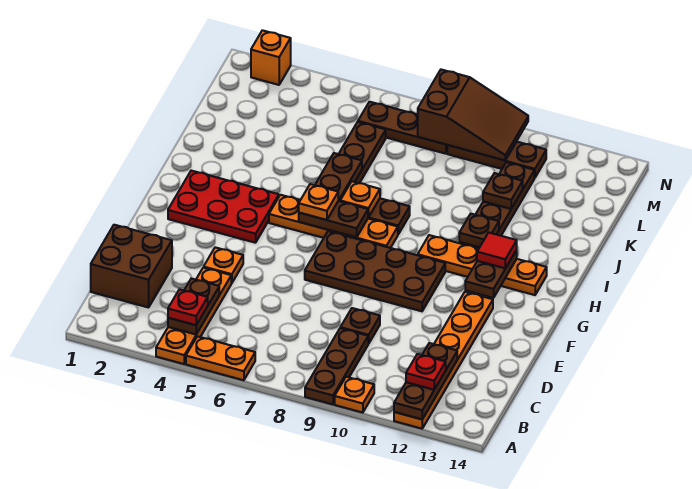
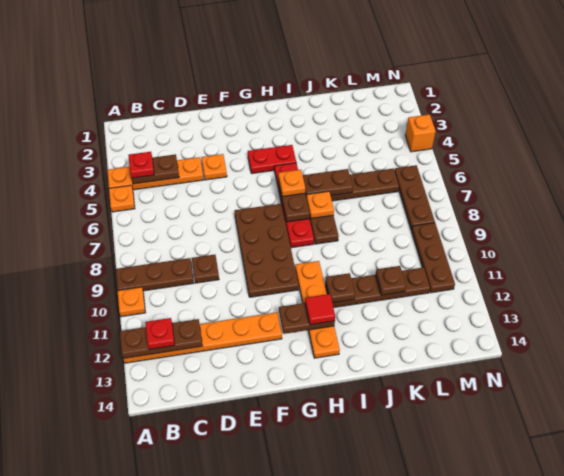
orange plate A5:A6 level 1 -> orange plate A5 level 1
brown brick C1:D2 level 1 -> none
red plate G2:H4 level 1 -> red plate G4:H4 level 1
orange plate H5:H8 level 1 -> red plate H5:H8 level 1
brown slope M8:N10 level 2 top 8 -> none
orange brick N2 level 1 -> orange brick N4 level 1

